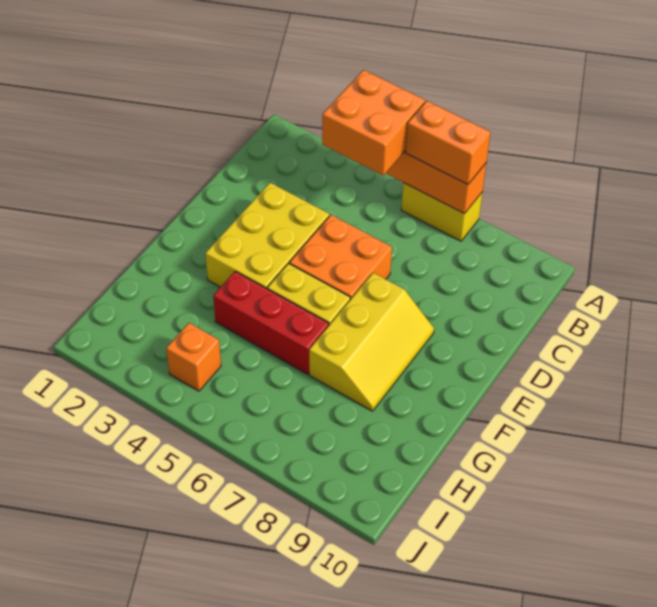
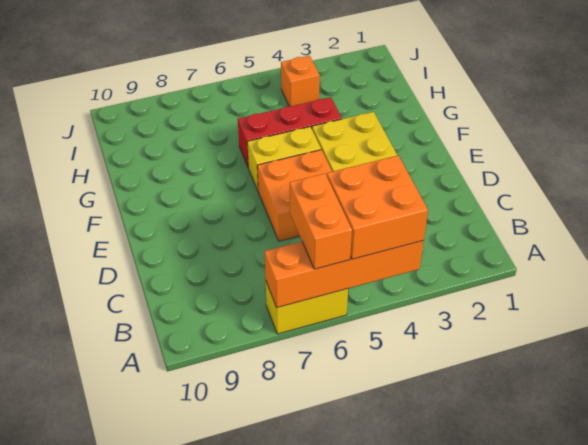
orange brick A6:A7 level 3 -> orange brick A6:B6 level 3
yellow slope E7:G8 level 1 top 7 -> none

